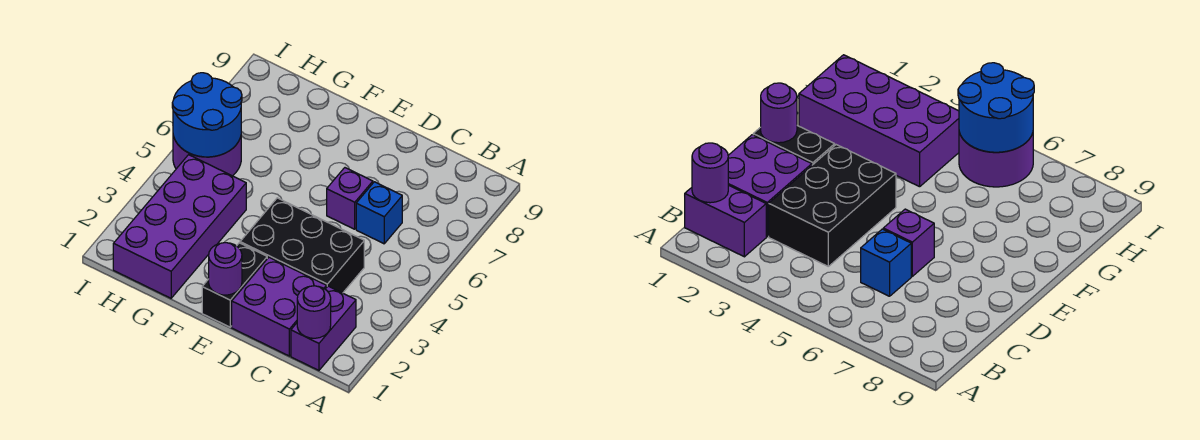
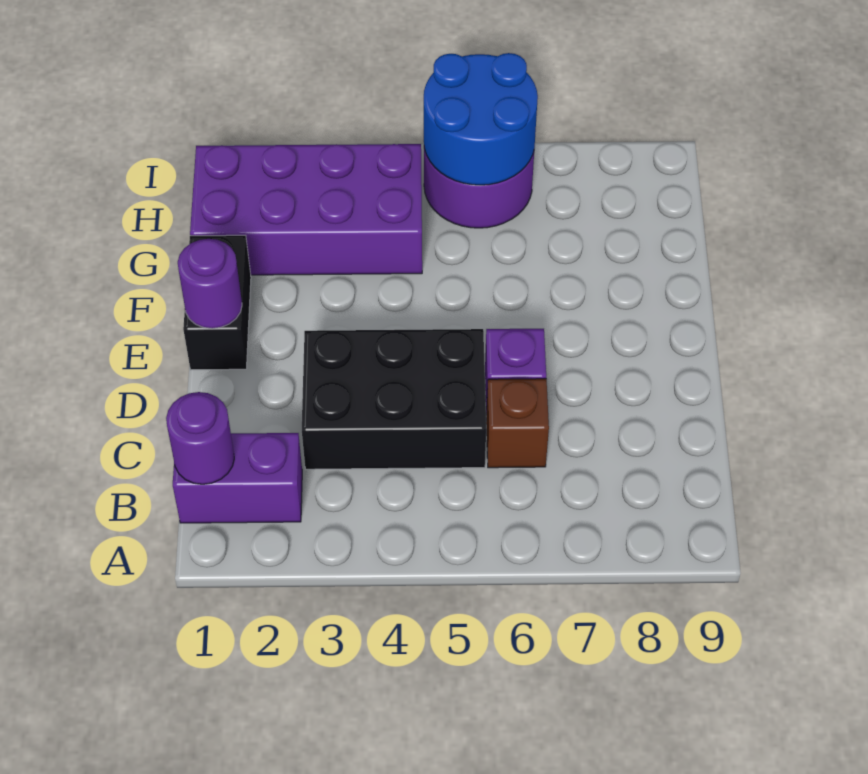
purple brick C1:D2 level 1 -> none
black brick C3:E4 level 1 -> black brick C3:D5 level 1
blue brick C6 level 1 -> brown brick C6 level 1
black brick E1:E2 level 1 -> black brick E1:F1 level 1

